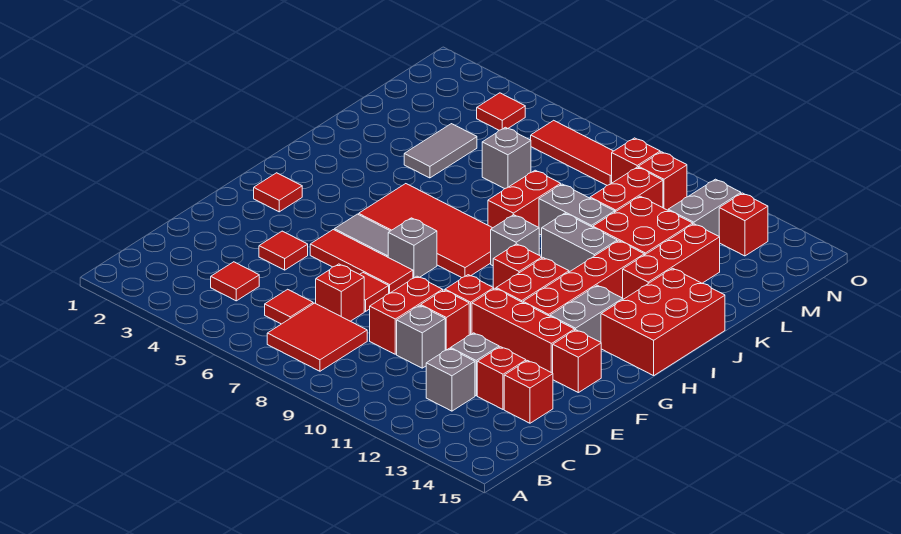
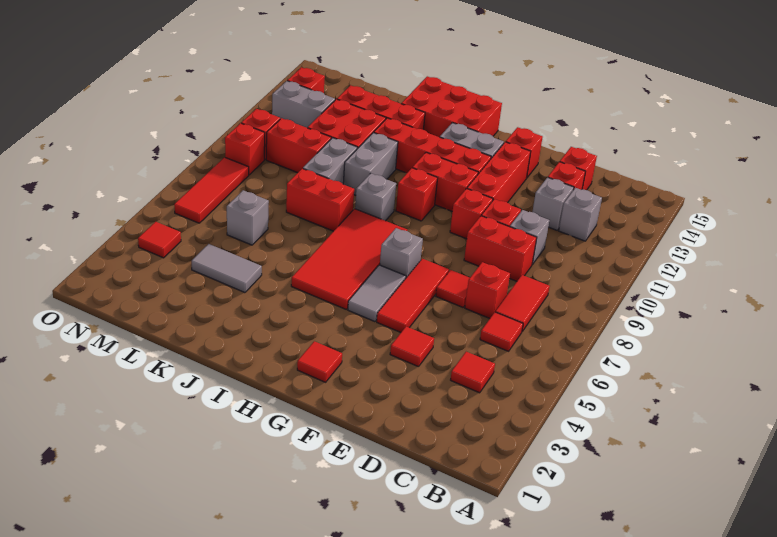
red tile B7:C8 level 1 -> red tile C7:C8 level 1

